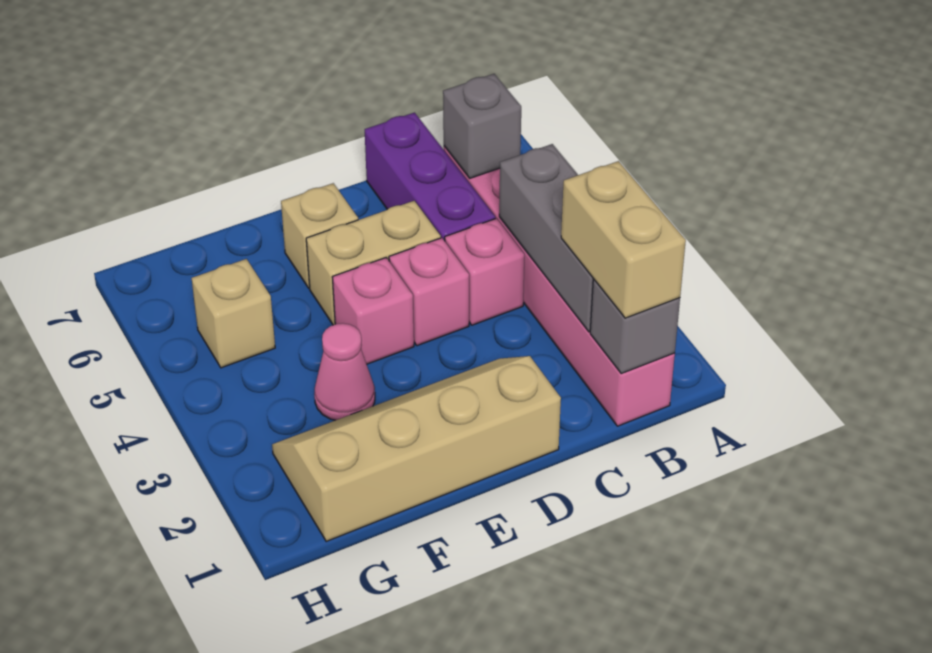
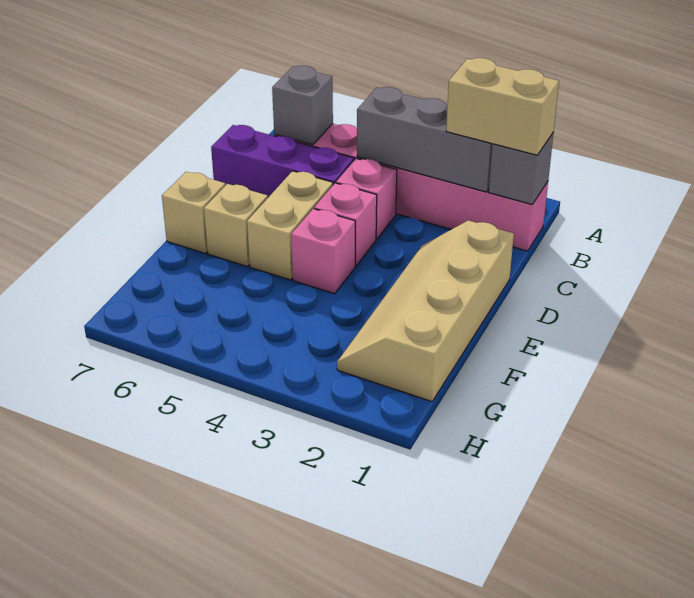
pink cone F3 level 1 -> none
tan brick G5 level 1 -> tan brick E7 level 1

